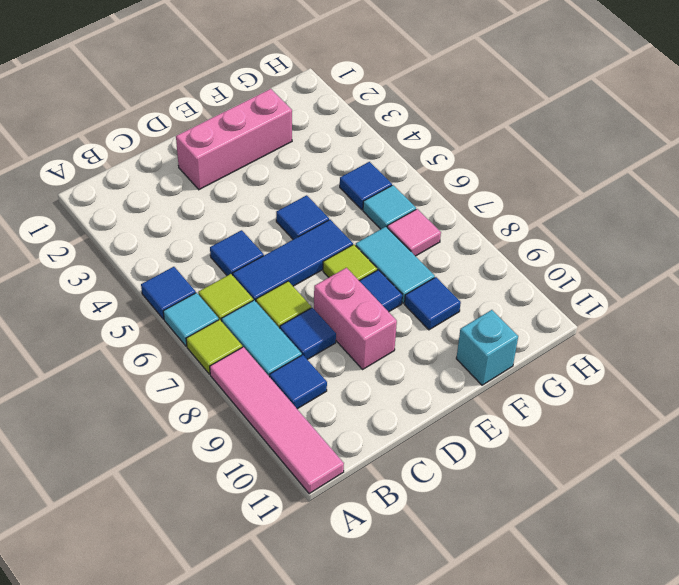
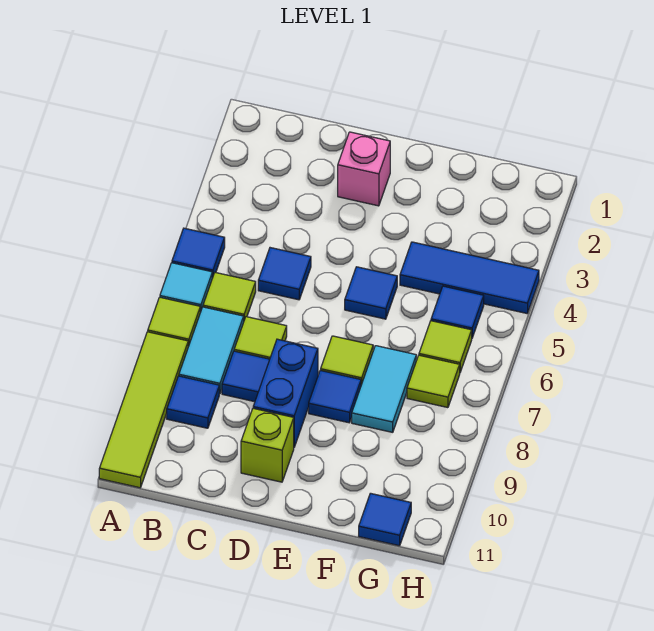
pink tile A8:A11 level 1 -> lime tile A8:A11 level 1
blue tile C6:E6 level 1 -> blue tile F4:H4 level 1
pink brick D2:F2 level 1 -> pink brick D2 level 1
pink brick D8:D9 level 1 -> blue brick D8:D9 level 1
none -> lime brick D10 level 1
blue tile F9 level 1 -> blue tile G11 level 1
cyan brick F11 level 1 -> none
cyan tile G6 level 1 -> lime tile G6 level 1
pink tile G7 level 1 -> lime tile G7 level 1

